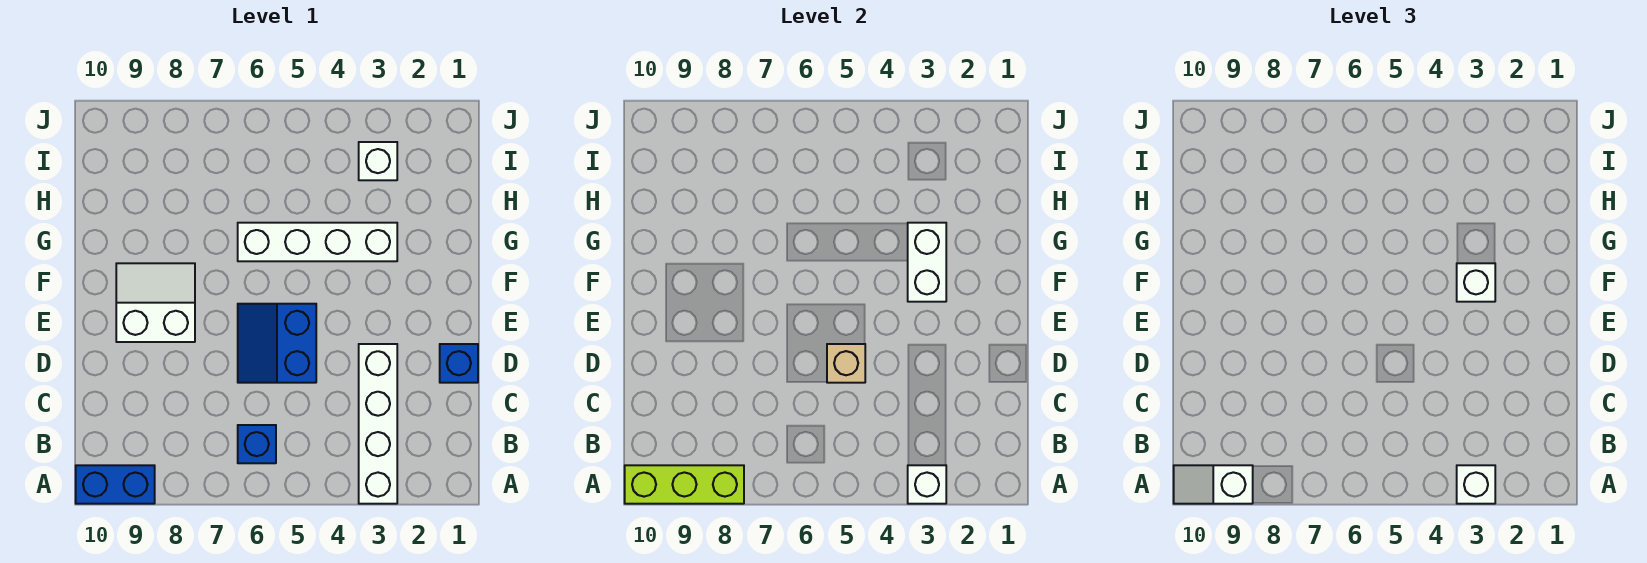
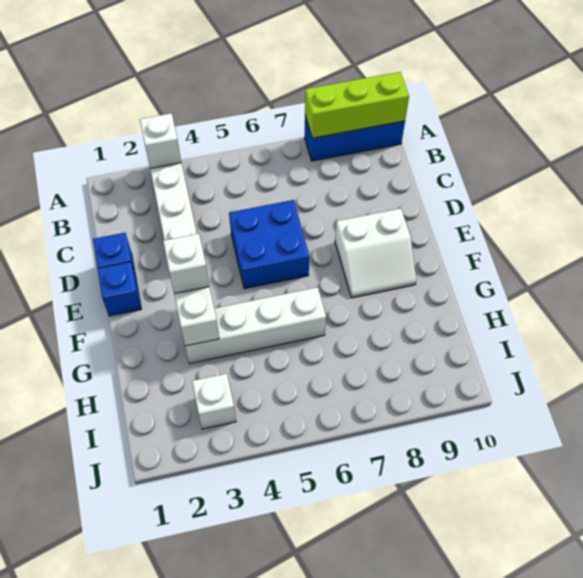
white brick A3 level 3 -> none
blue brick A9:A10 level 1 -> blue brick A8:A10 level 1
white slope A9:A10 level 3 top 9 -> none
blue brick B6 level 1 -> blue brick E1 level 1
blue slope D5:E6 level 1 top 5 -> blue brick D5:E6 level 1
tan brick D5 level 2 -> none

